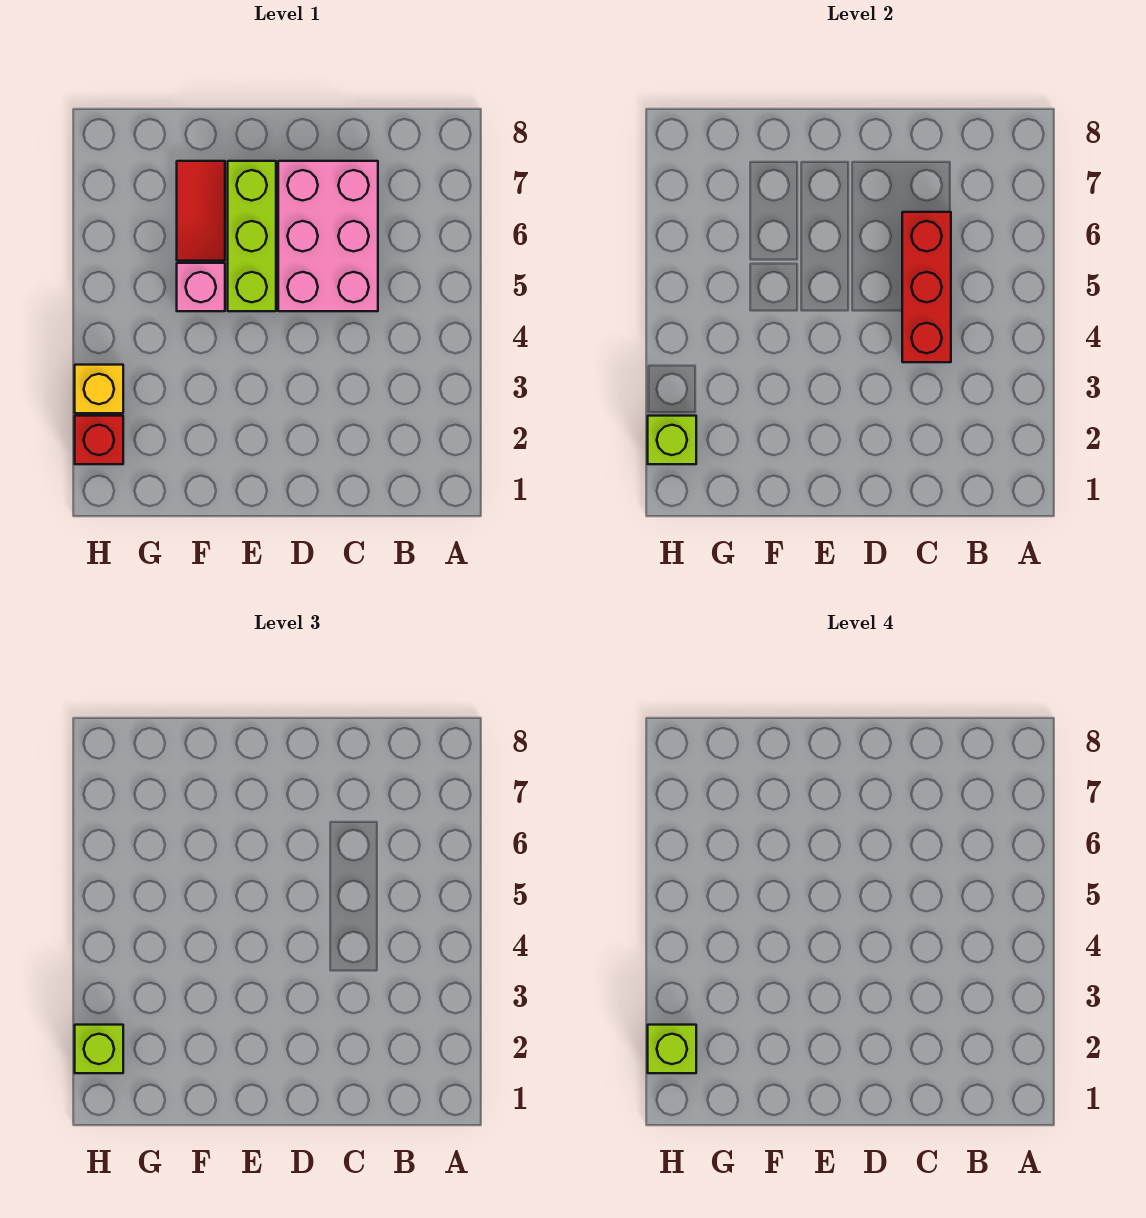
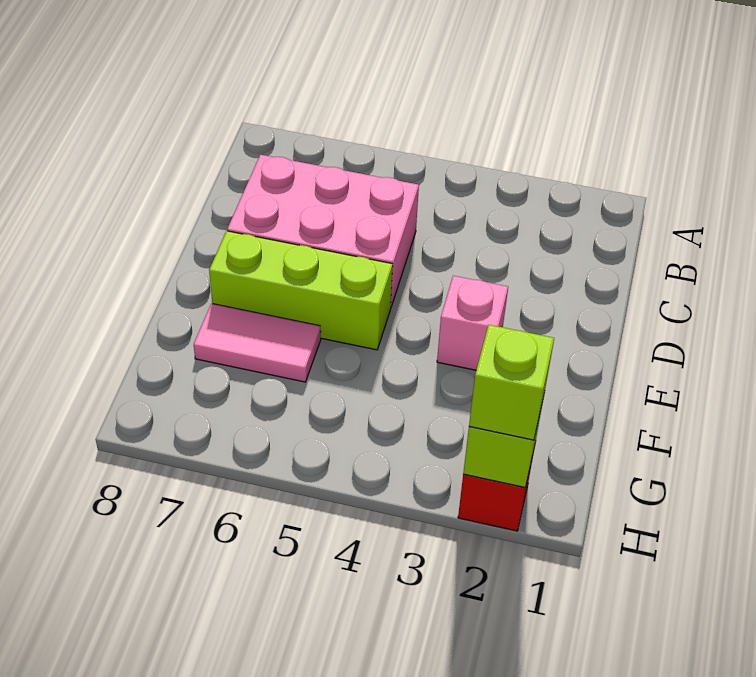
red brick C4:C6 level 2 -> none
pink brick F5 level 1 -> pink brick E3 level 1
red tile F6:F7 level 1 -> pink tile F6:F7 level 1
lime brick H2 level 4 -> none
yellow brick H3 level 1 -> none

